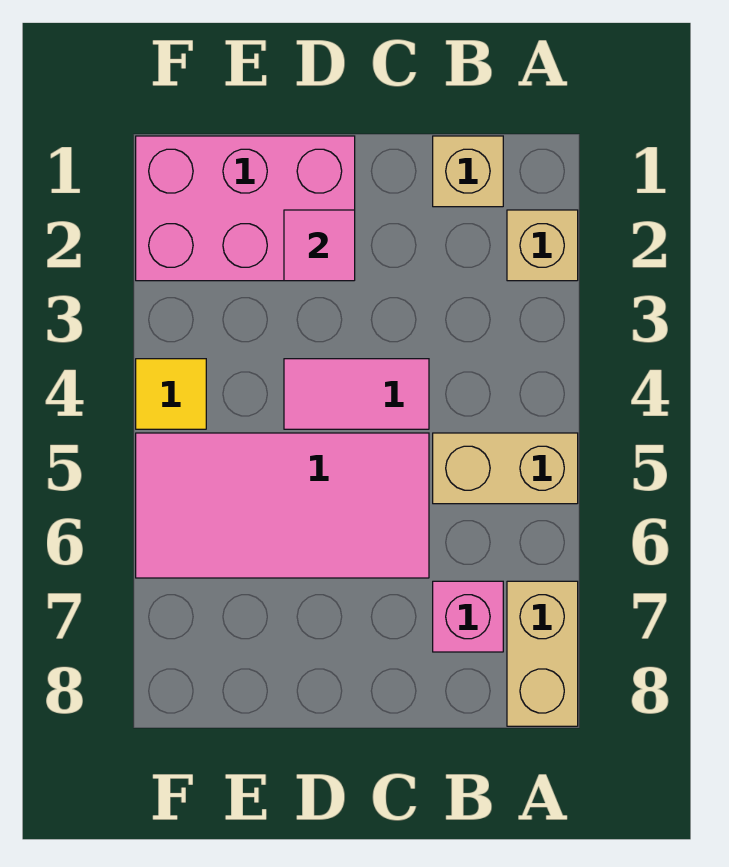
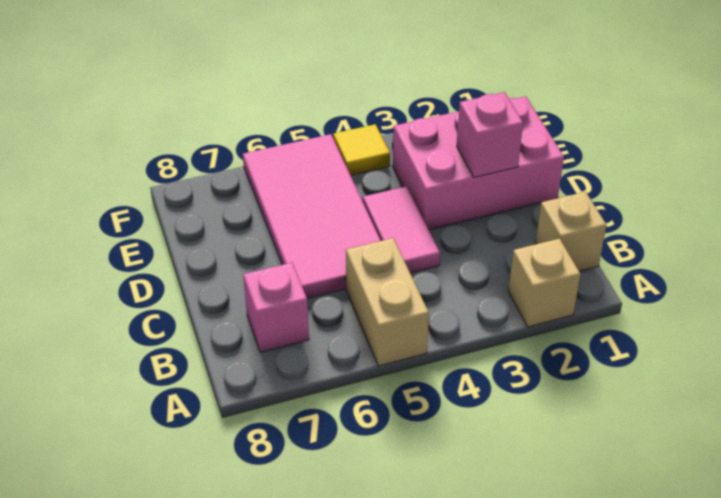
tan brick A7:A8 level 1 -> none
pink brick D1:F2 level 1 -> pink brick D1:E3 level 1
pink tile D2 level 2 -> pink brick D2 level 2

